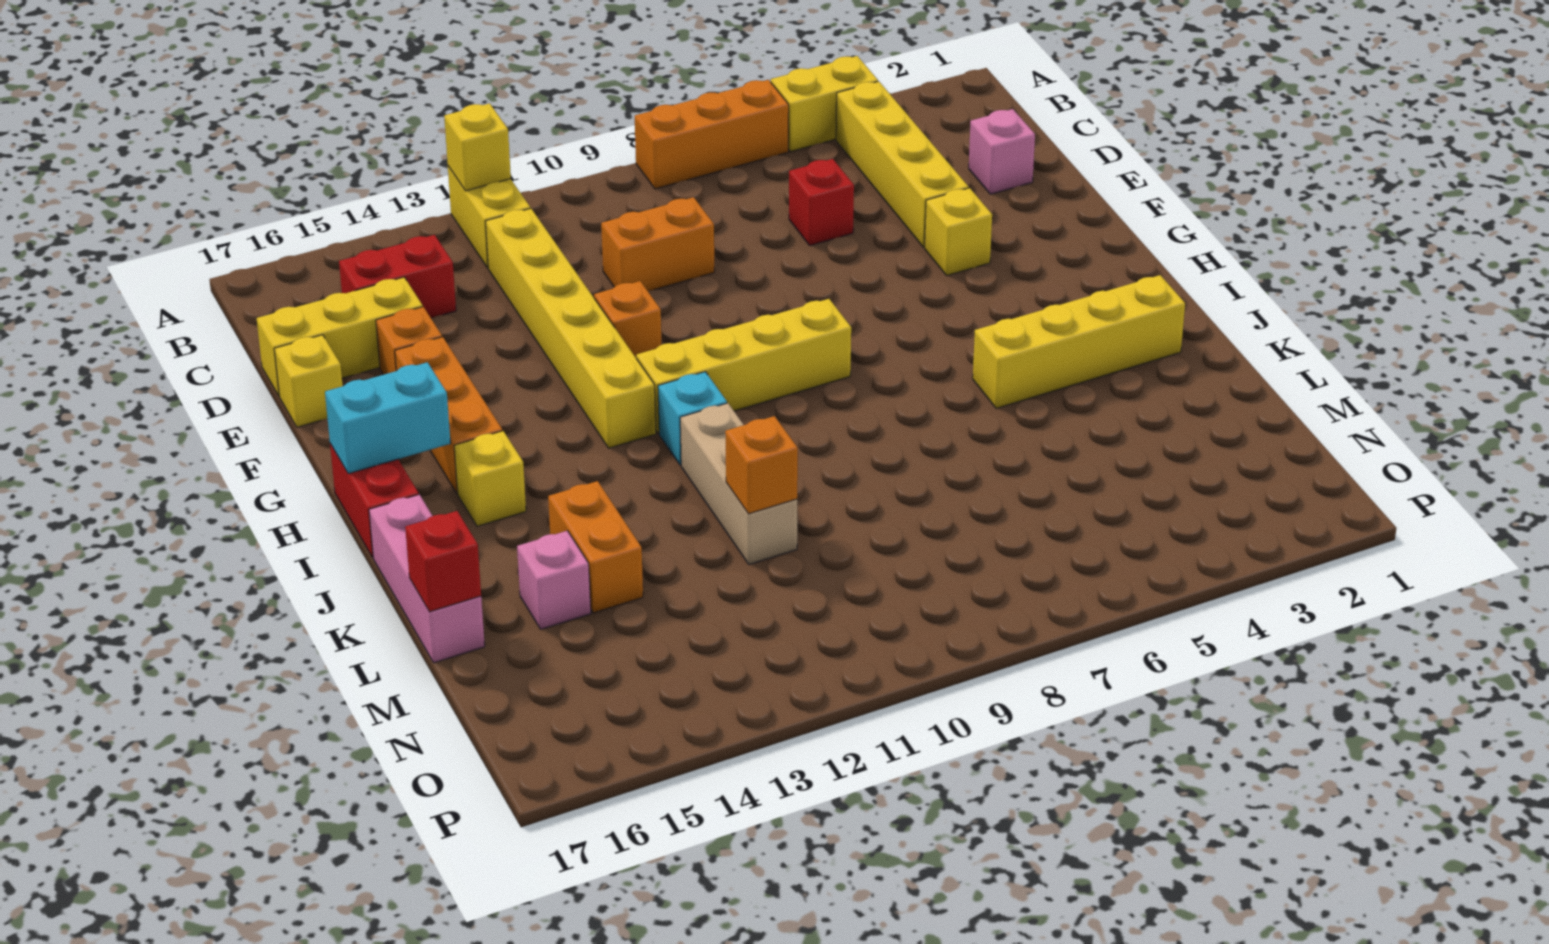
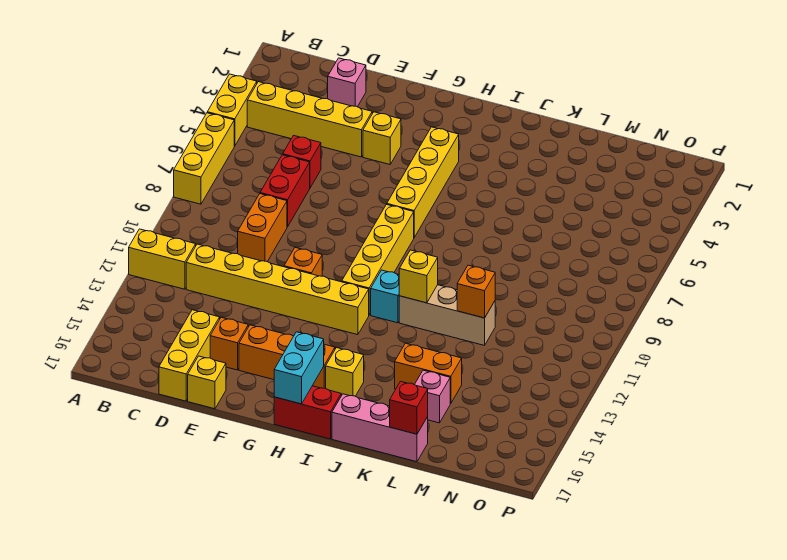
orange brick A6:A8 level 1 -> yellow brick A6:A8 level 1
yellow brick A12 level 2 -> yellow brick J11 level 2
red brick C14:C15 level 1 -> red brick D7:D8 level 1
yellow brick J2:J5 level 1 -> yellow brick H4:H7 level 1

